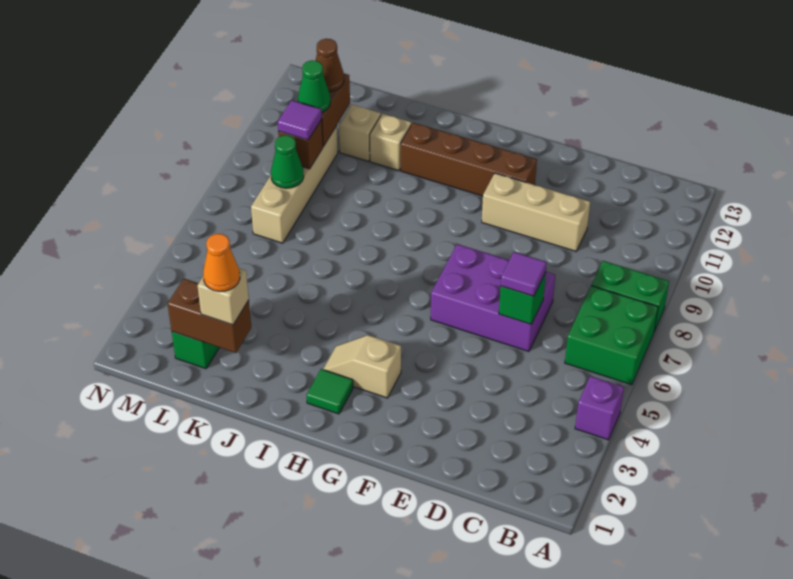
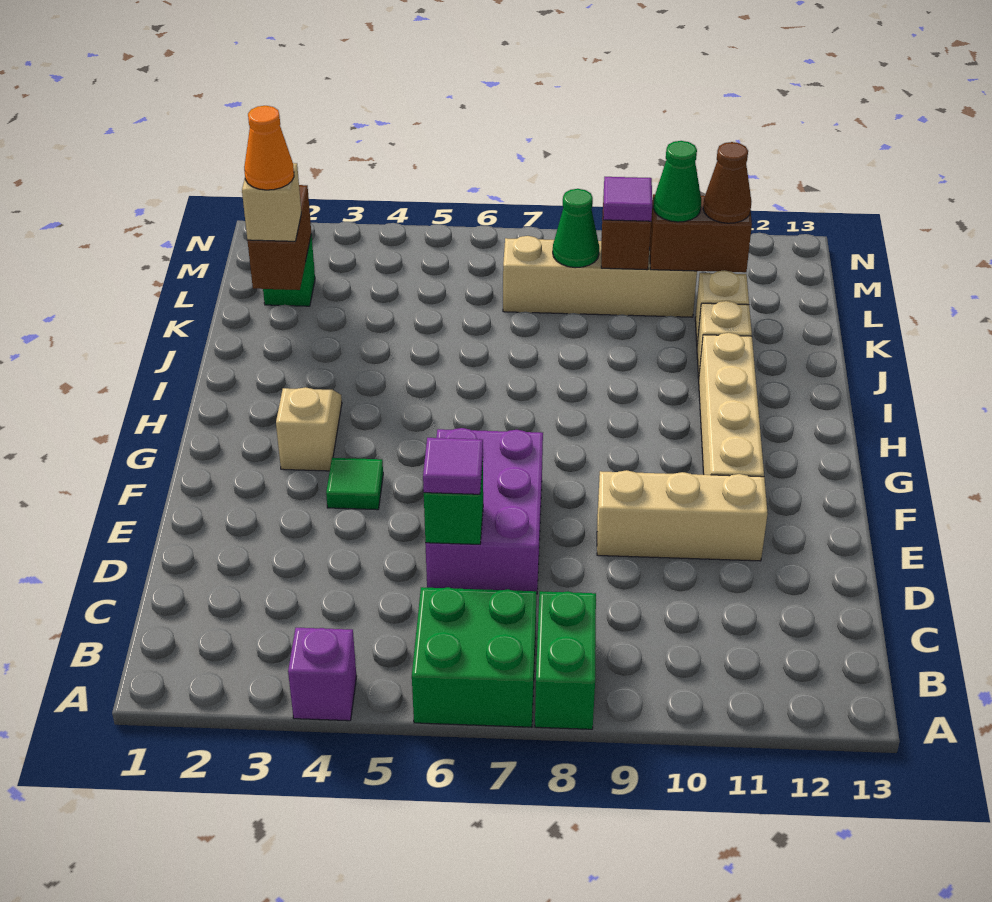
tan brick D10:F10 level 1 -> tan brick E9:E11 level 1
brown brick F11:I11 level 1 -> tan brick F11:I11 level 1
green tile H2 level 1 -> green tile F4 level 1

